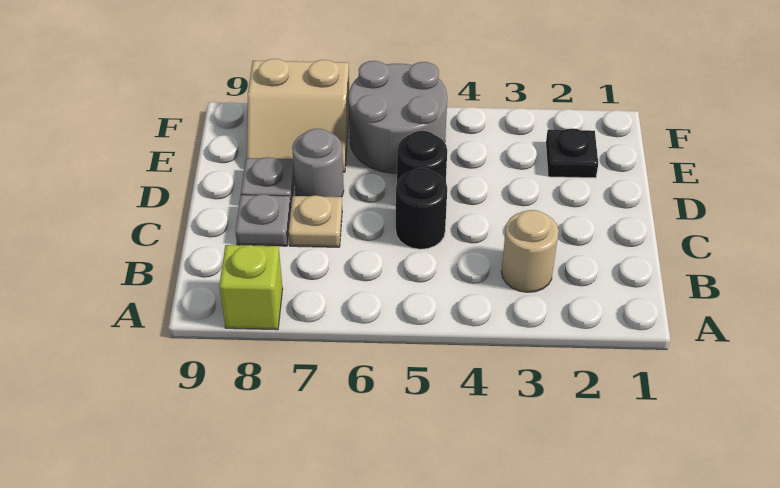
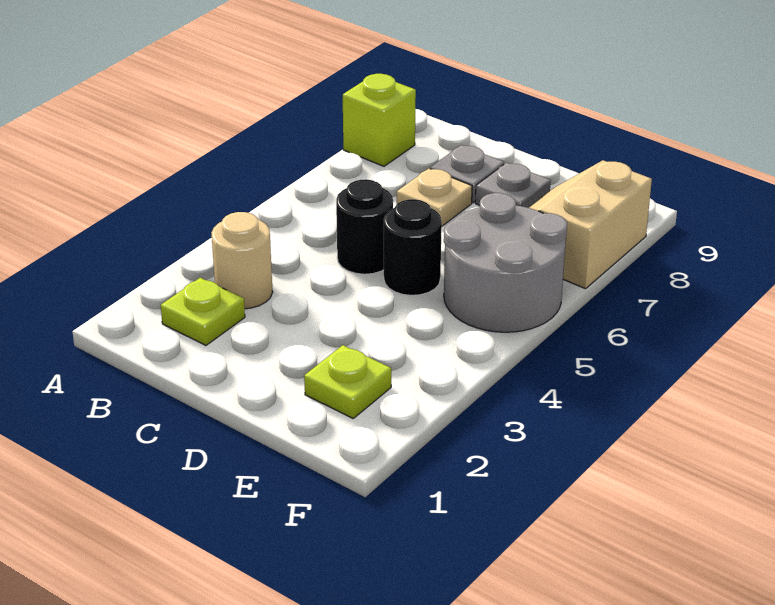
none -> lime plate B2 level 1
grey round brick D7 level 1 -> none
black plate E2 level 1 -> lime plate E2 level 1

